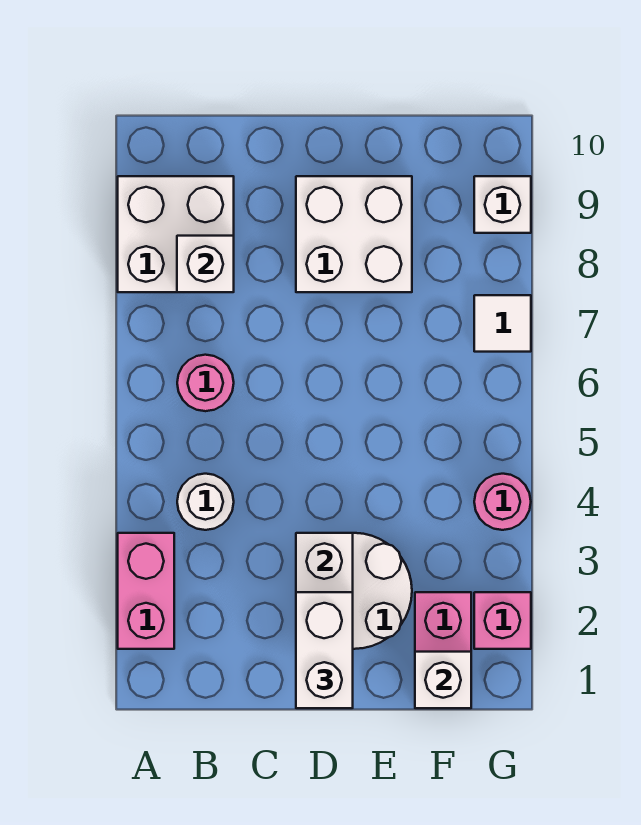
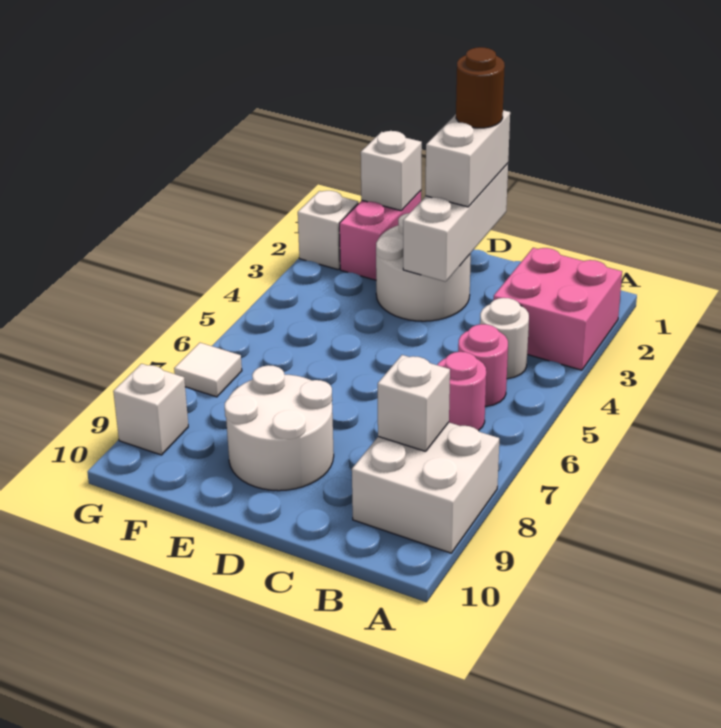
pink brick A2:A3 level 1 -> pink brick A2:B3 level 1
none -> brown round brick D1 level 4
white brick D8:E9 level 1 -> white round brick D8:E9 level 1
pink brick G2 level 1 -> white brick G2 level 1
pink round brick G4 level 1 -> pink round brick B5 level 1

